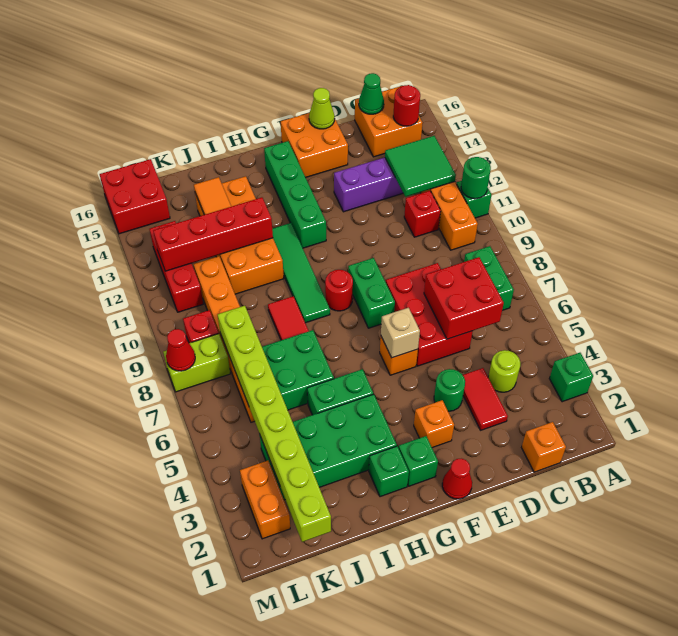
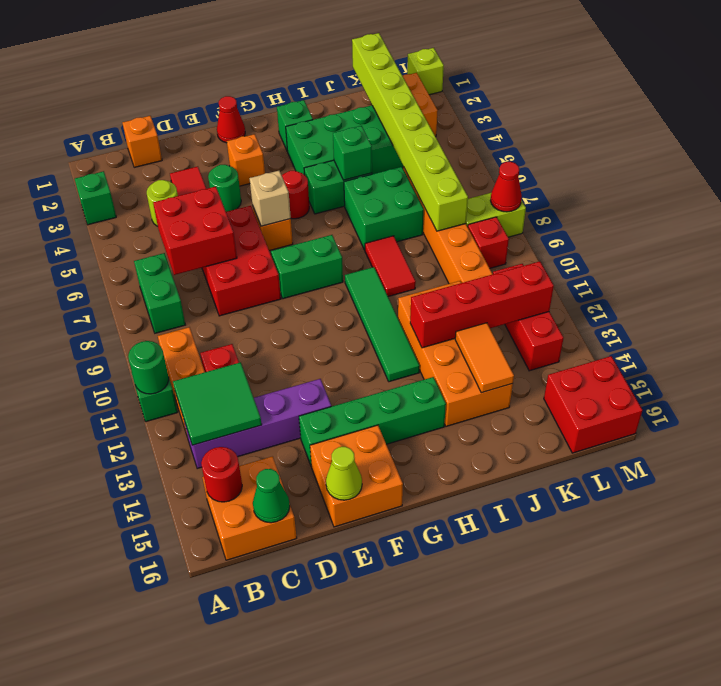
green brick F8:F9 level 1 -> green brick F8:G8 level 1
green brick G2 level 1 -> green brick I5 level 2
red round brick G9 level 1 -> red round brick G5 level 1
green brick G12:G15 level 1 -> green brick E14:H14 level 1
none -> lime brick M1 level 1

